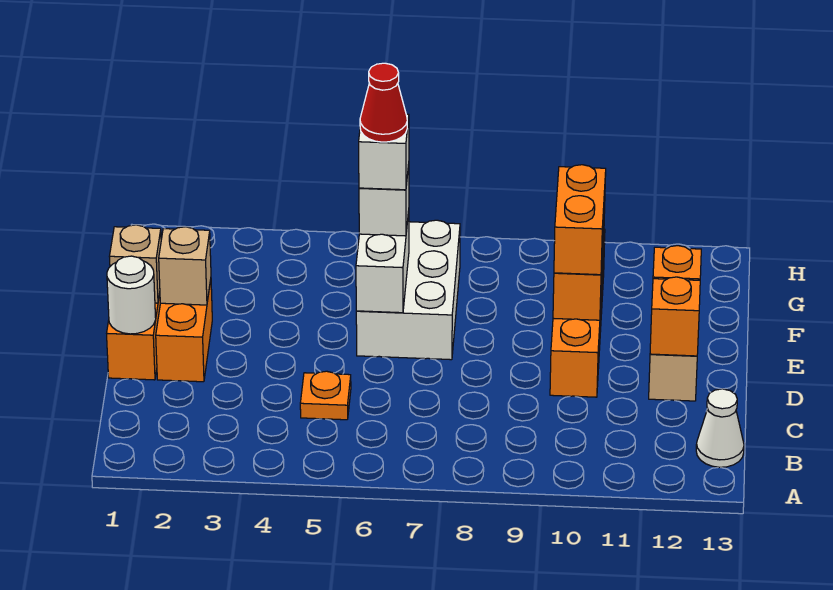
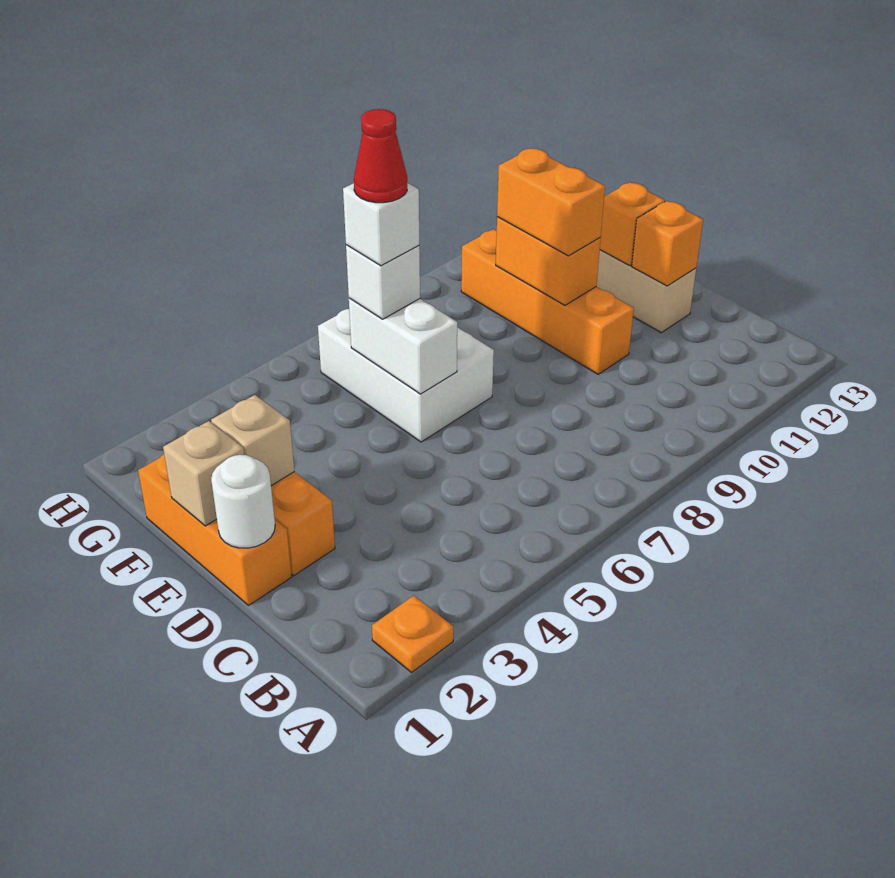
white cone B13 level 1 -> none
orange plate C5 level 1 -> orange plate A2 level 1

